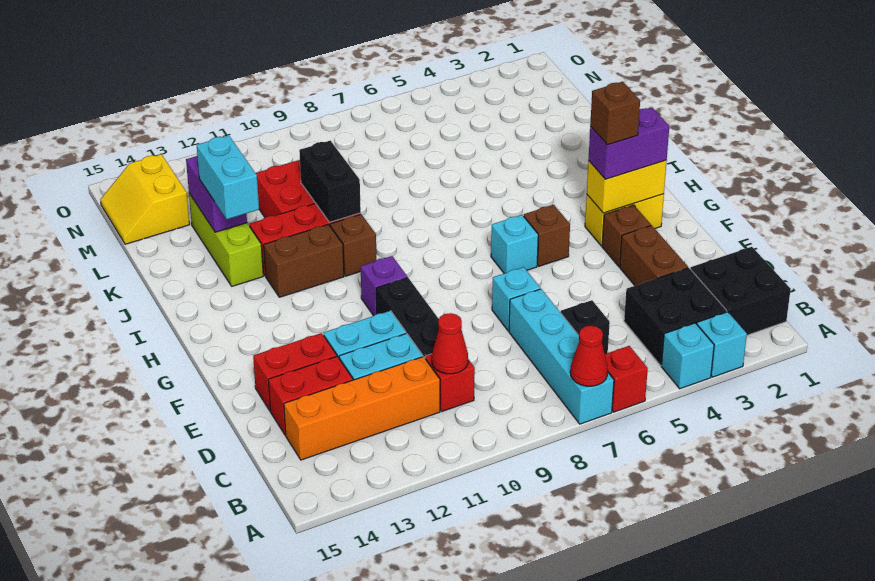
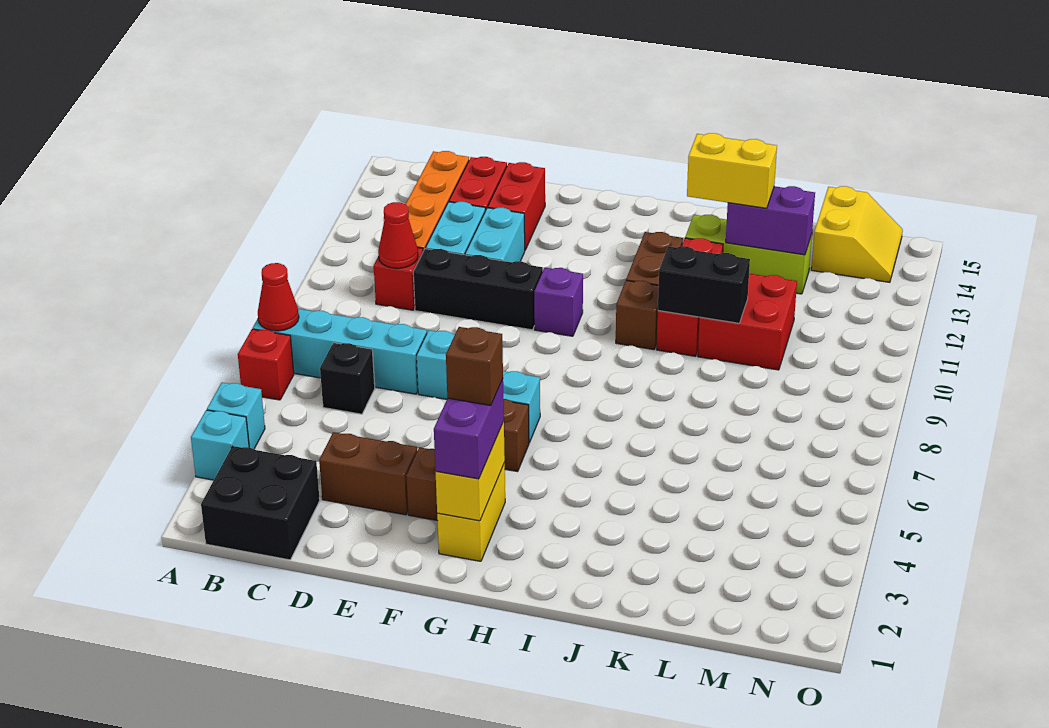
black brick B3:C4 level 1 -> none
cyan brick J13:K13 level 3 -> yellow brick J13:K13 level 3
yellow slope M14:N15 level 1 top 14 -> yellow slope M14:N15 level 1 top M

